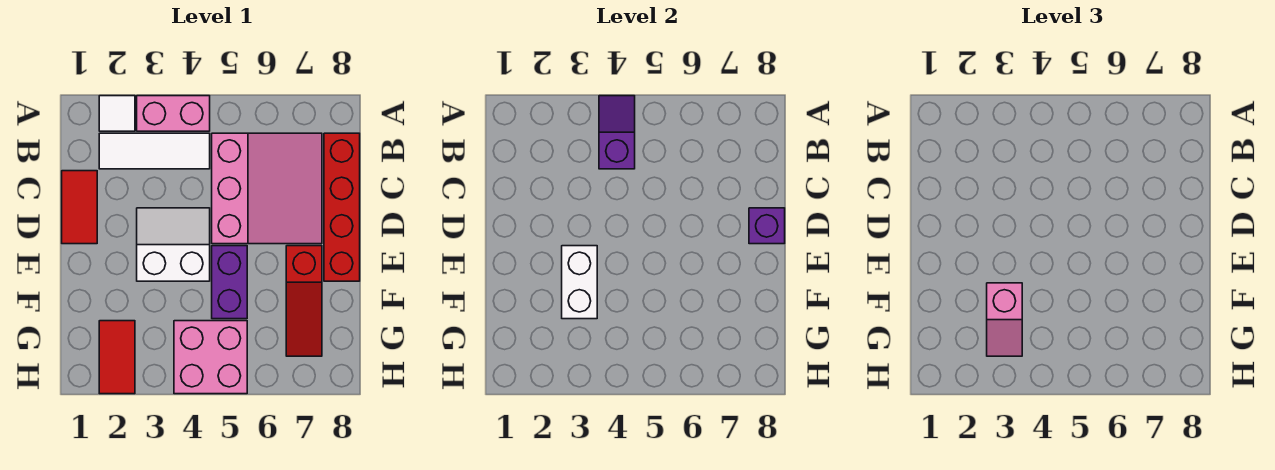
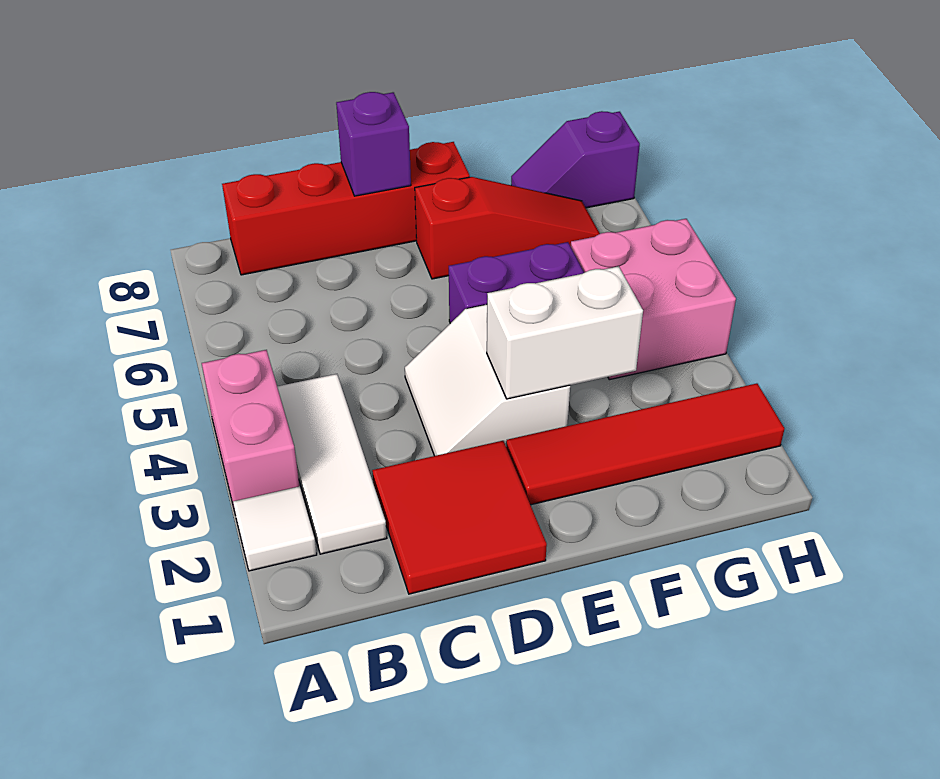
purple slope A4:B4 level 2 top B -> purple slope G8:H8 level 1 top H
pink slope B5:D7 level 1 top 5 -> none
red tile C1:D1 level 1 -> red tile C1:D2 level 1
pink slope F3:G3 level 3 top F -> none
red tile G2:H2 level 1 -> red tile E2:H2 level 1

